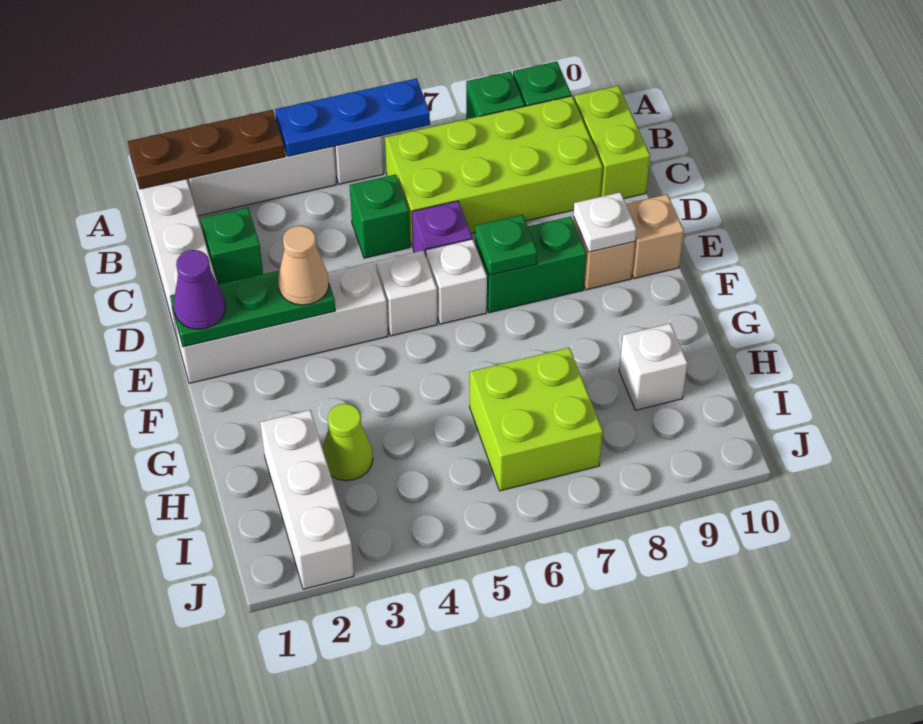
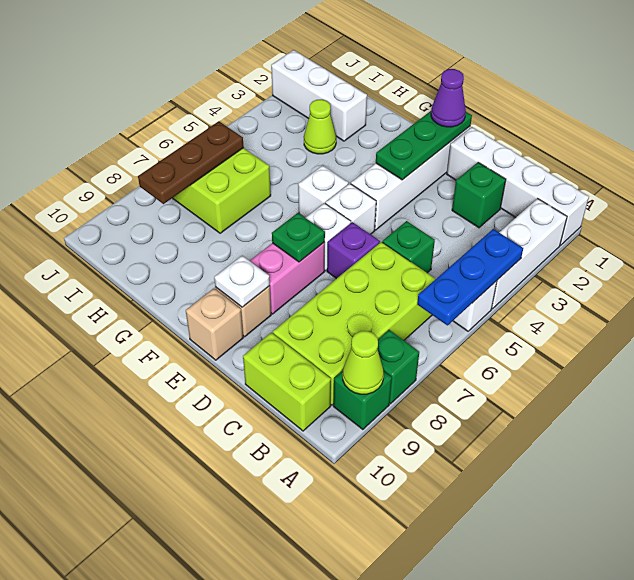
brown plate A1:A3 level 2 -> brown plate I6:I8 level 2
none -> lime cone A9 level 2
tan cone E3 level 3 -> none
green brick E7:E8 level 1 -> pink brick E7:E8 level 1
white brick H9 level 1 -> white brick F5 level 1

